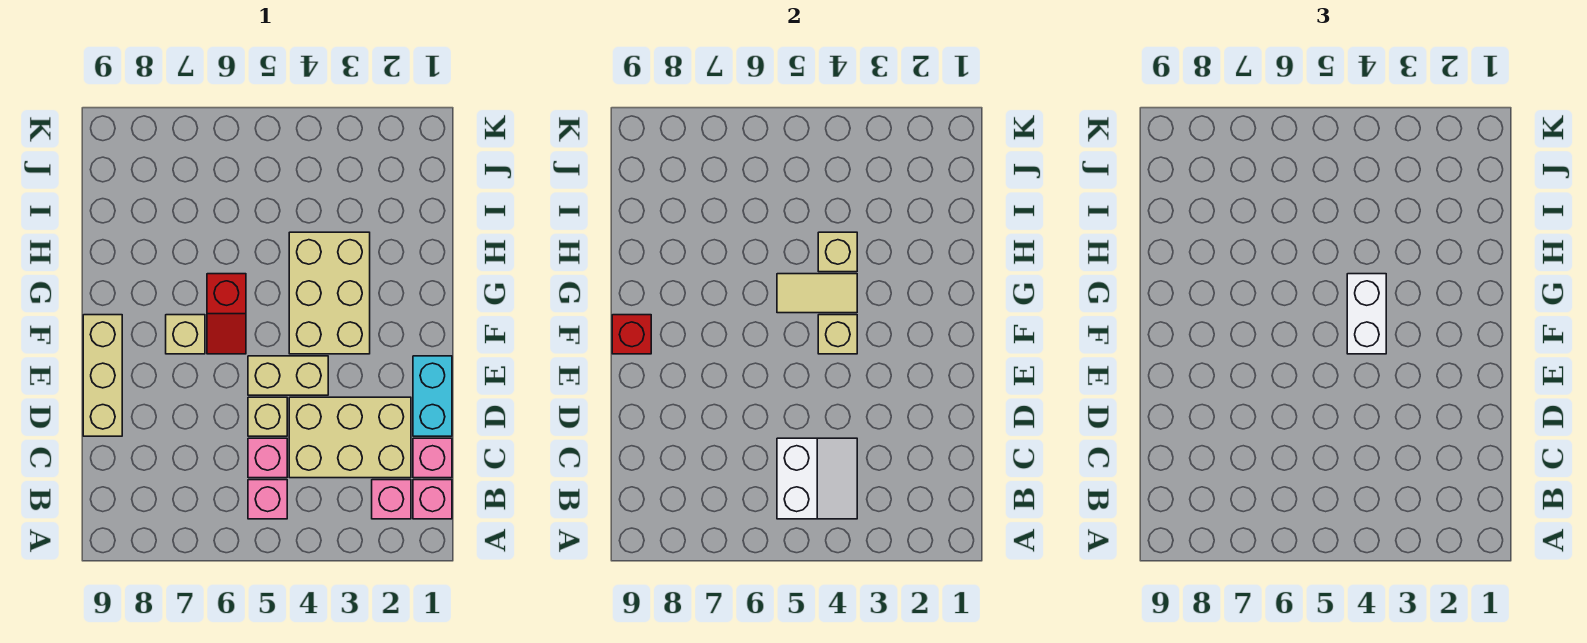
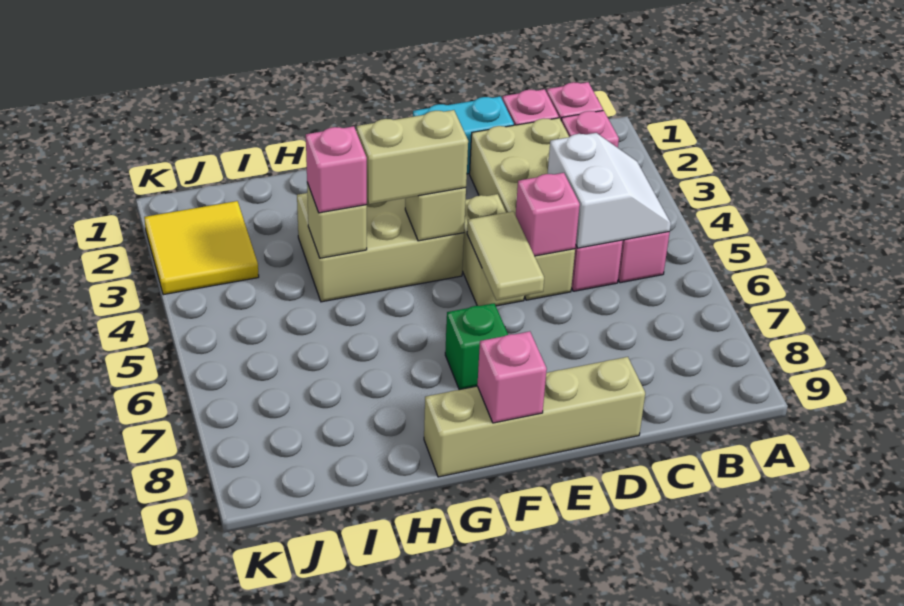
white slope B4:C5 level 2 top 5 -> white slope B4:C5 level 2 top C
none -> pink brick D5 level 2
tan brick D9:F9 level 1 -> tan brick D9:G9 level 1
white brick F4:G4 level 3 -> tan brick F4:G4 level 3
red slope F6:G6 level 1 top G -> none
tan brick F7 level 1 -> green brick F7 level 1
red brick F9 level 2 -> pink brick F9 level 2
tan tile G4:G5 level 2 -> tan tile E5:E6 level 2
none -> pink brick H4 level 3
none -> yellow tile J2:K3 level 1

